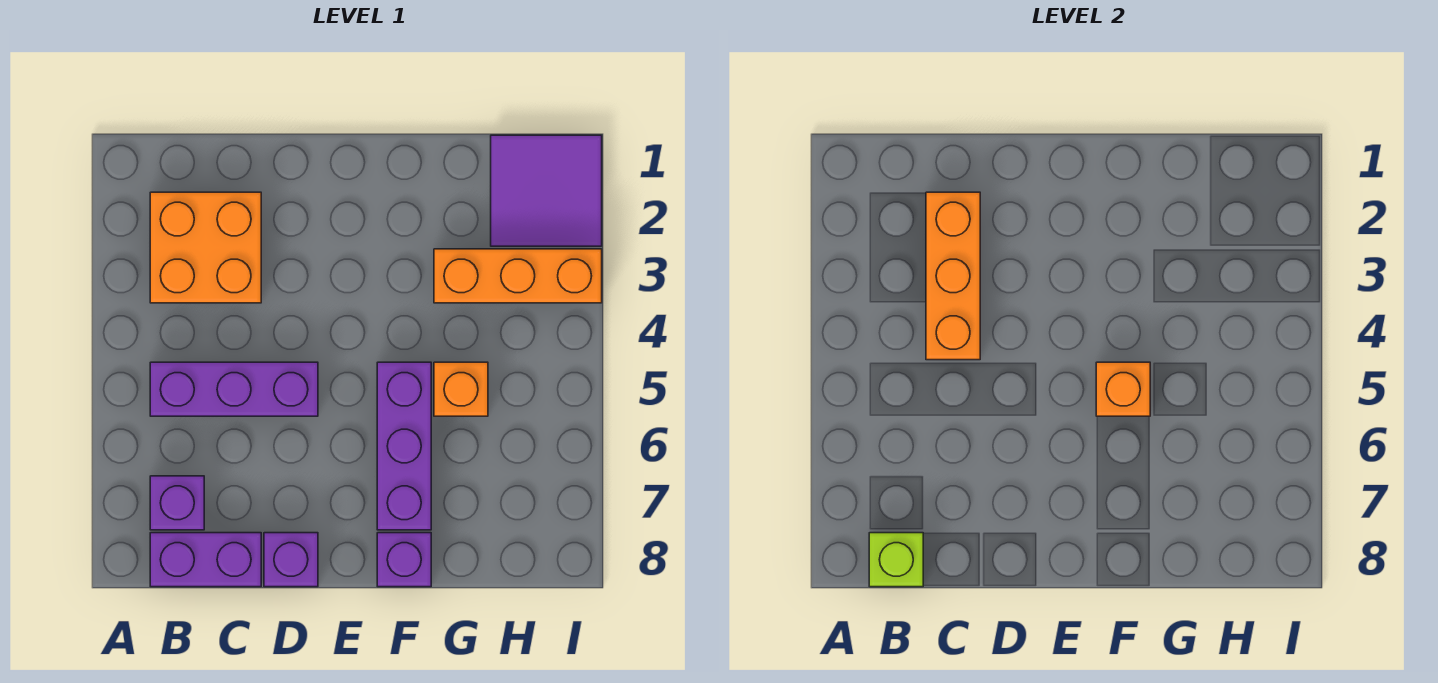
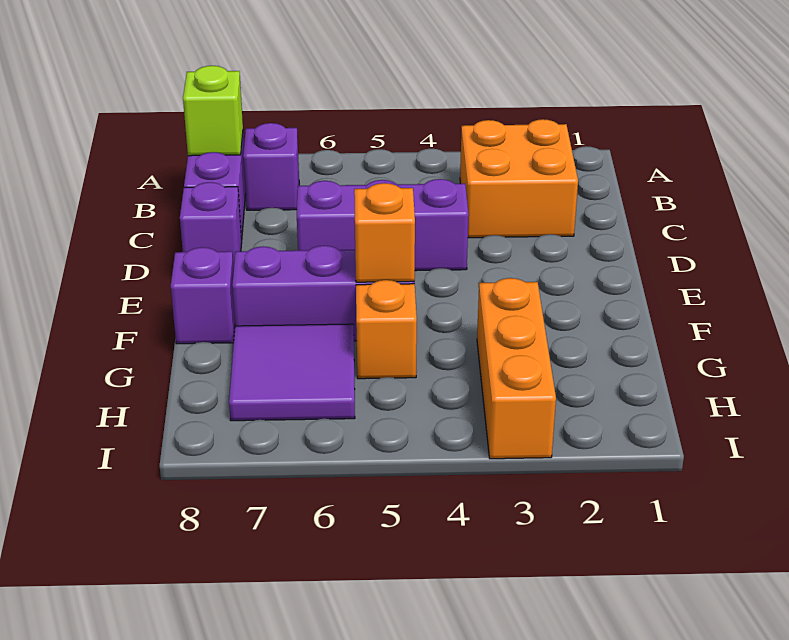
purple brick B5:D5 level 1 -> purple brick D4:D6 level 1
orange brick C2:C4 level 2 -> none
purple tile H1:I2 level 1 -> purple tile G6:H7 level 1

